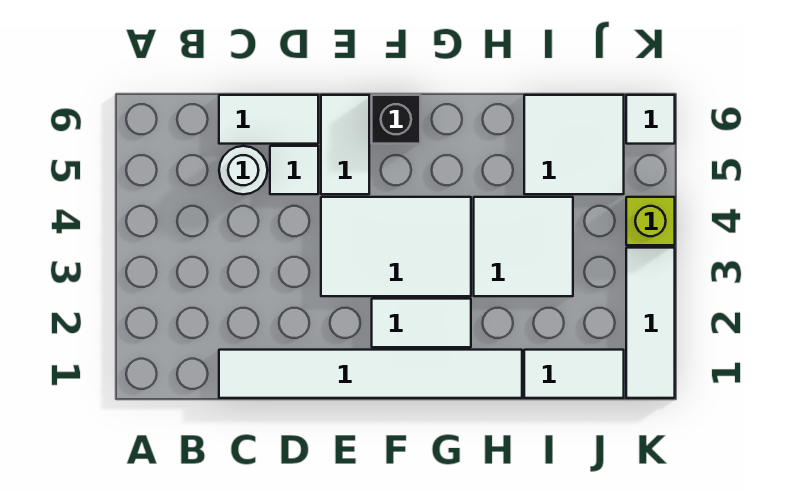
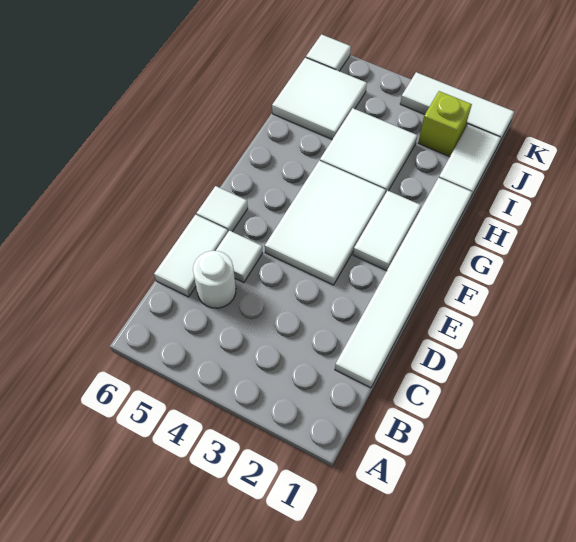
white tile E5:E6 level 1 -> white tile E6 level 1
black brick F6 level 1 -> none
lime brick K4 level 1 -> lime brick J2 level 1

